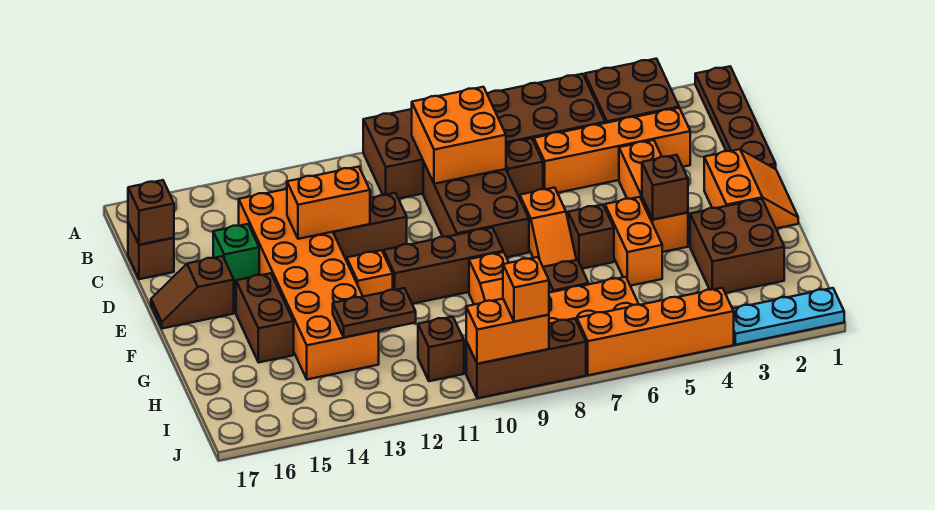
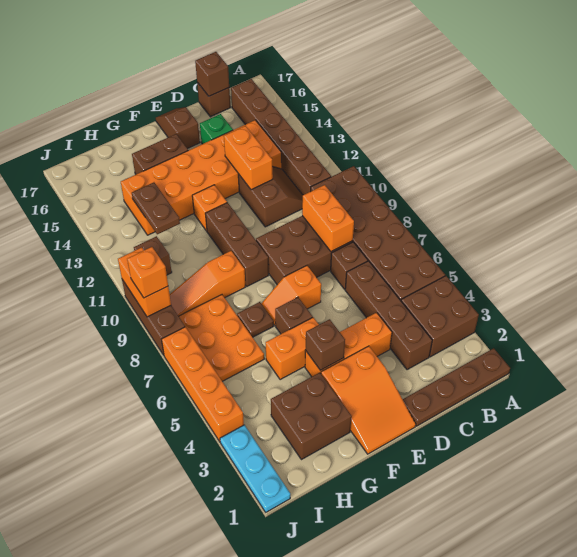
orange brick B8:C9 level 2 -> orange brick C8:C9 level 2
none -> brown brick B11:B16 level 1
orange brick C3:C6 level 1 -> brown brick C3:C6 level 1
orange slope E1:F2 level 1 top 2 -> orange slope E1:F3 level 1 top 3

